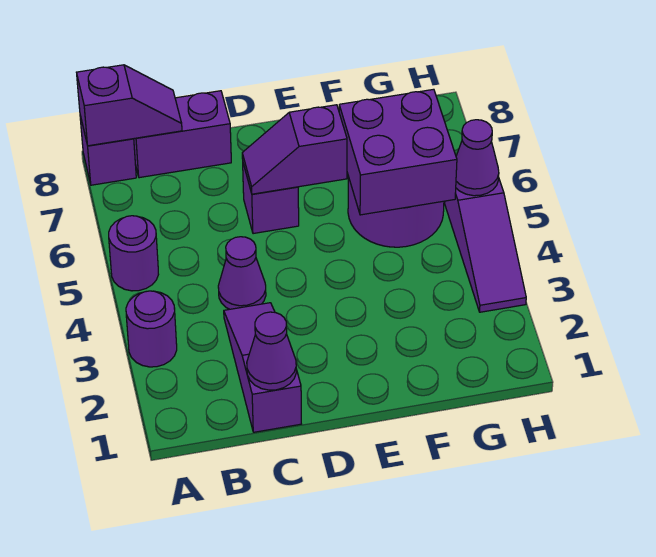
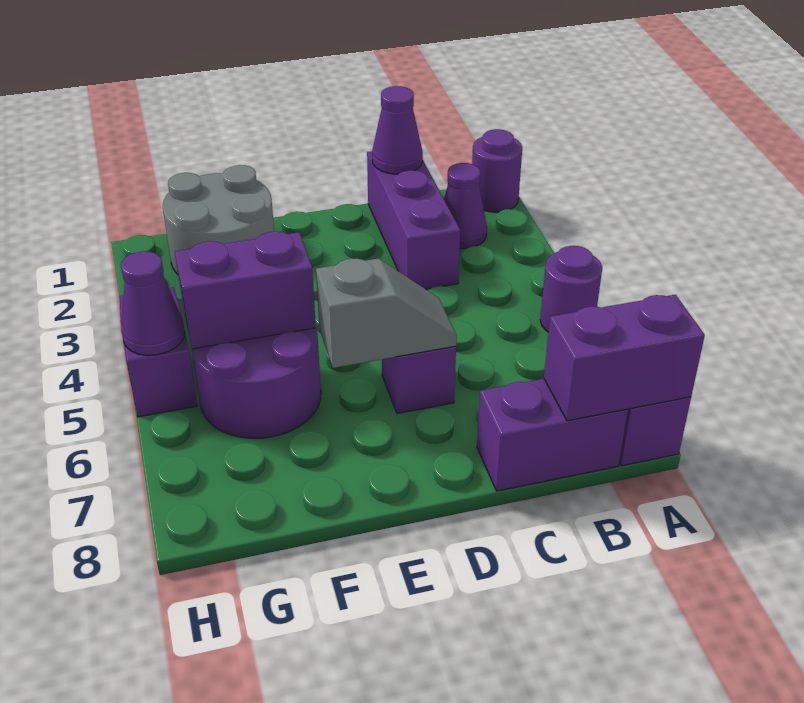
purple round brick A3 level 1 -> purple round brick A1 level 1
purple slope A8:B8 level 2 top A -> purple brick A8:B8 level 2
purple slope C1:C3 level 1 top 1 -> purple brick C1:C3 level 1
purple cone C4 level 1 -> purple cone B2 level 1
purple slope D6:E6 level 2 top E -> grey slope D6:E6 level 2 top E
none -> grey round brick F1:G2 level 1
purple brick F5:G6 level 2 -> purple brick F5:G5 level 2

